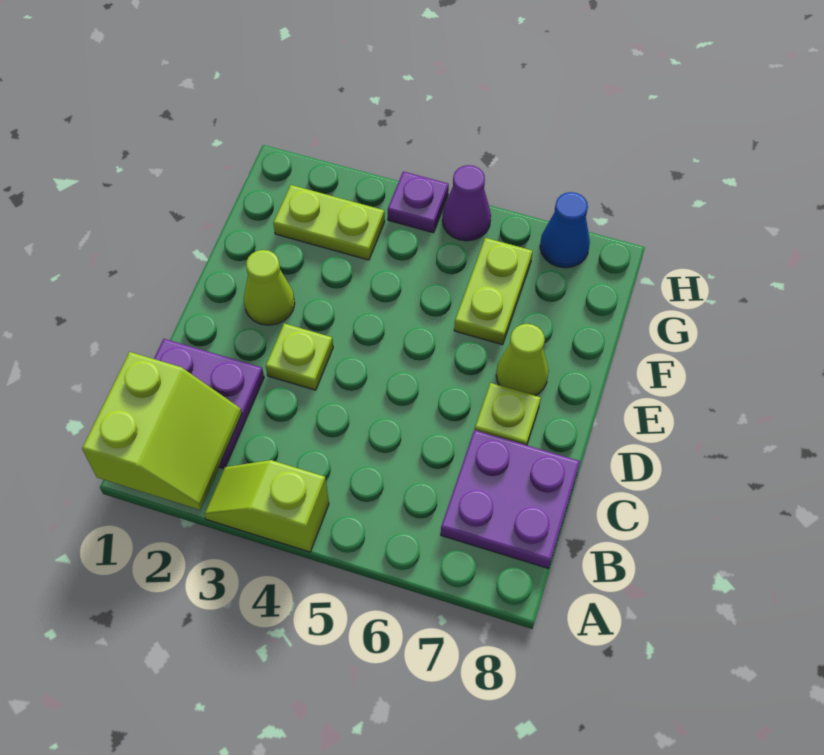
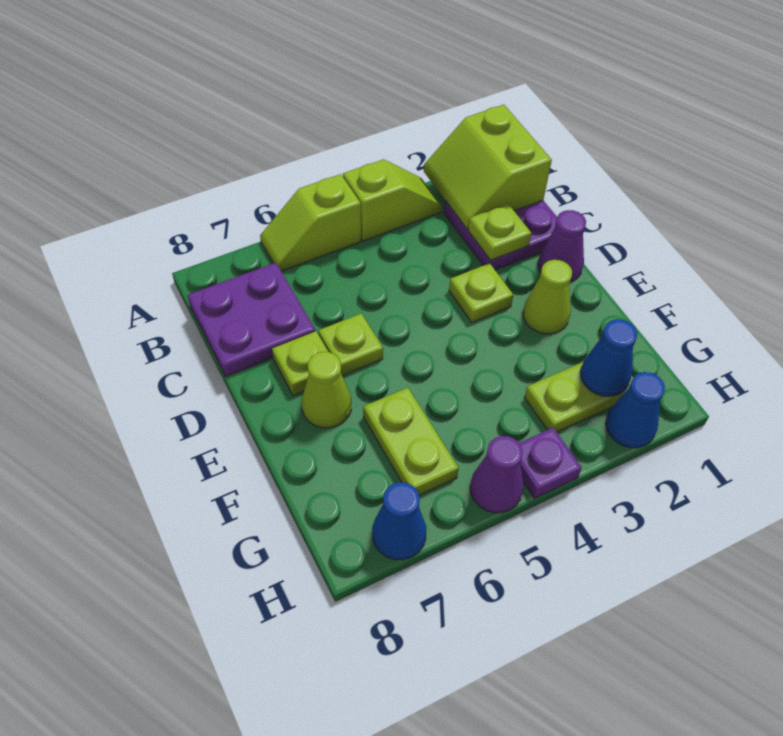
none -> lime slope A5:A6 level 1 top 5
none -> lime plate C2 level 2
none -> purple cone D1 level 1
none -> lime plate D6 level 1
none -> blue cone G2 level 2
none -> blue cone H2 level 1

